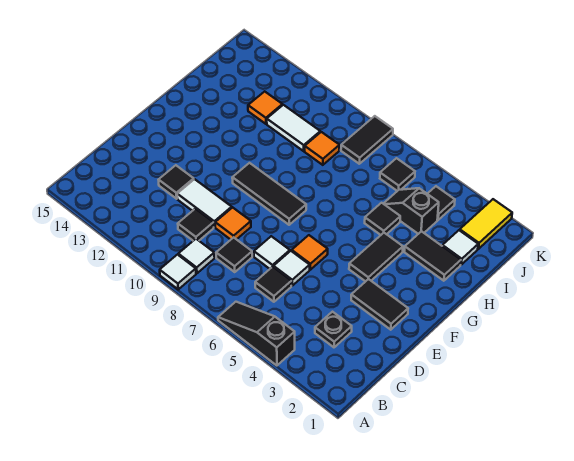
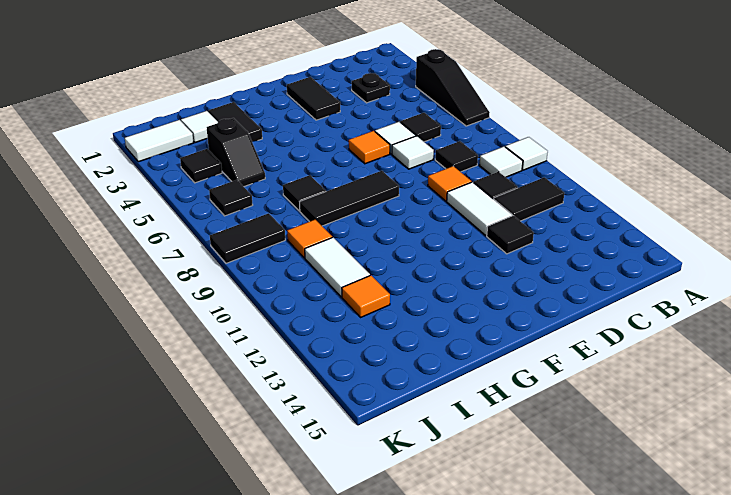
black tile F4:G4 level 1 -> black tile B11:C11 level 1
black tile F8:F10 level 1 -> black tile F8:H8 level 1
black tile H5 level 1 -> black tile H7 level 1
yellow tile J2:K2 level 1 -> white tile J2:K2 level 1

